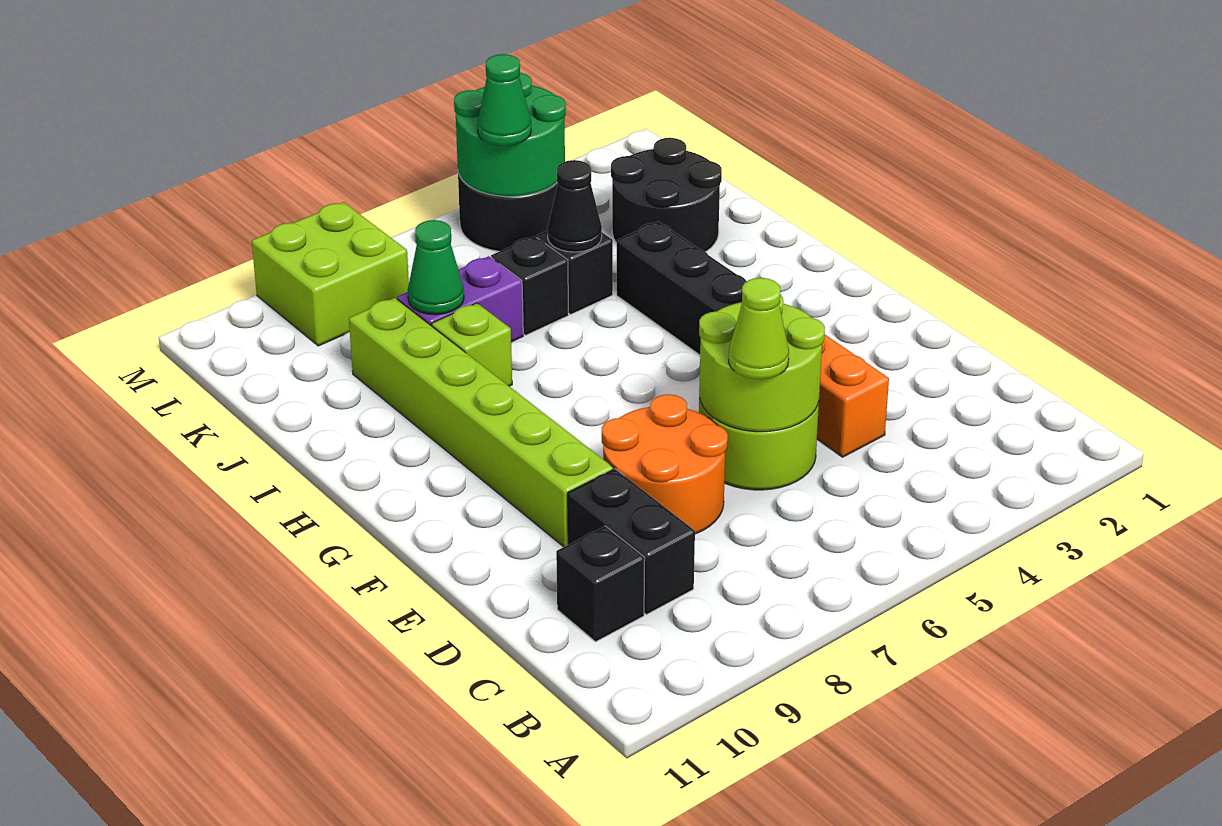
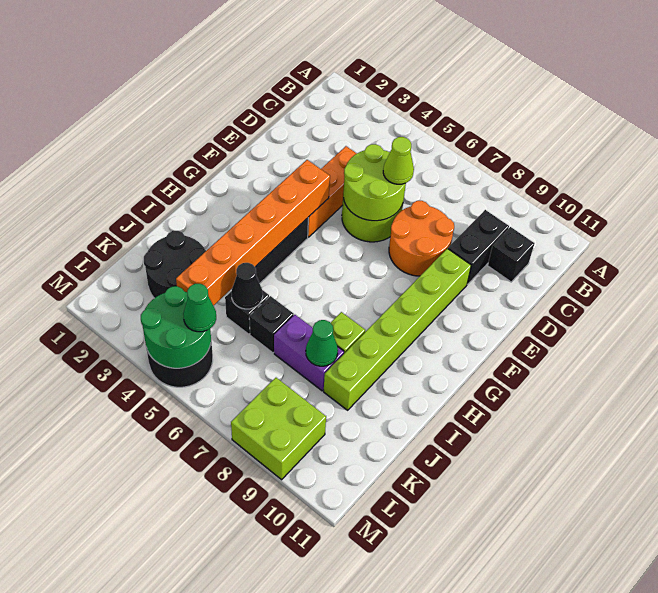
none -> orange brick F4:K4 level 2

